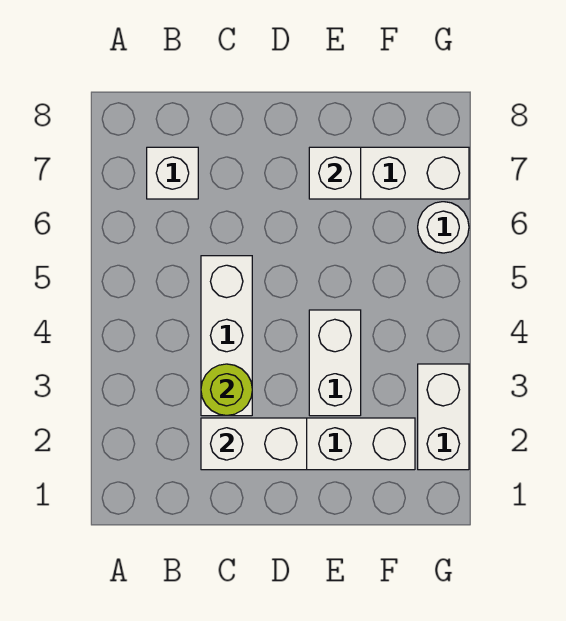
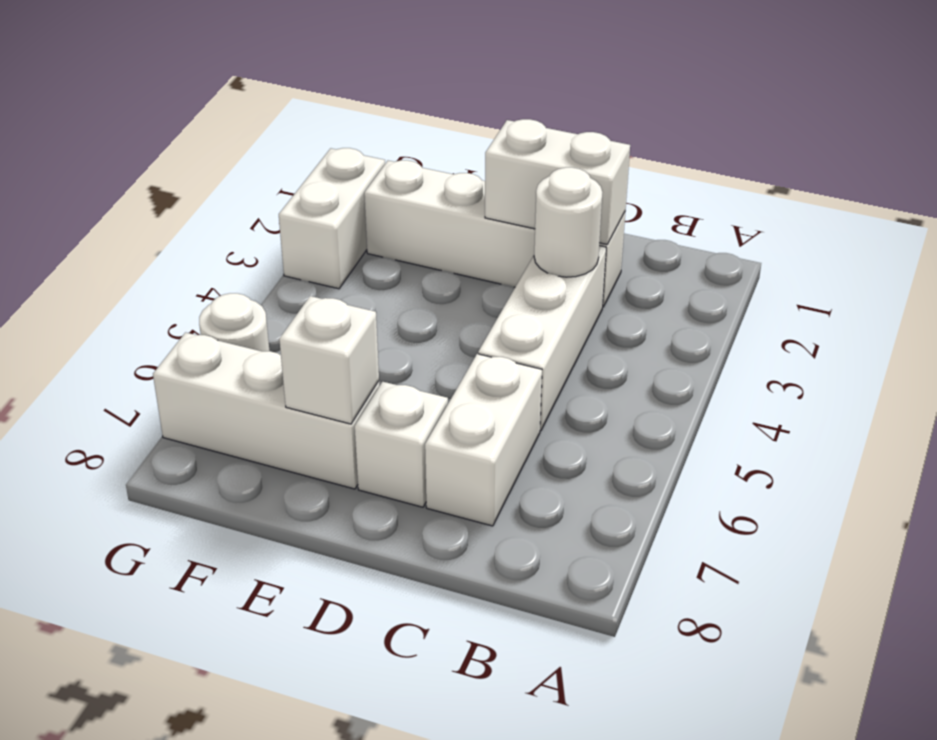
white brick B7 level 1 -> white brick D7 level 1
lime round brick C3 level 2 -> white round brick C3 level 2
white brick E3:E4 level 1 -> white brick C6:C7 level 1

